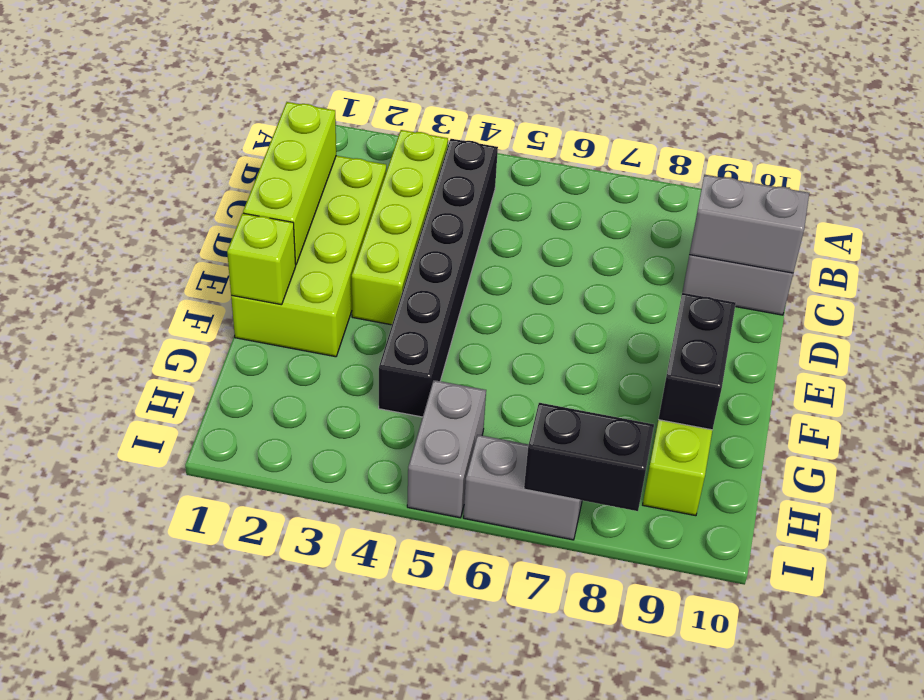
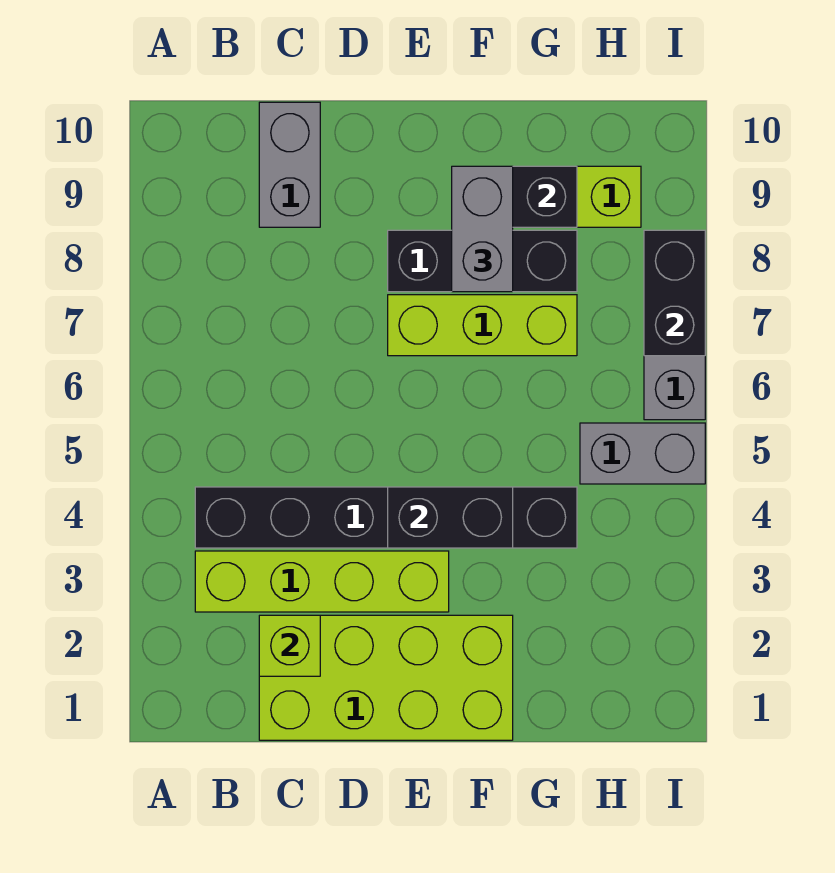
lime brick C1:E1 level 2 -> lime brick E7:G7 level 1
grey brick C9:C10 level 2 -> grey brick F8:F9 level 3
none -> black brick E4:F4 level 2
none -> black brick E8:G8 level 1
lime brick F1 level 2 -> lime brick C2 level 2

